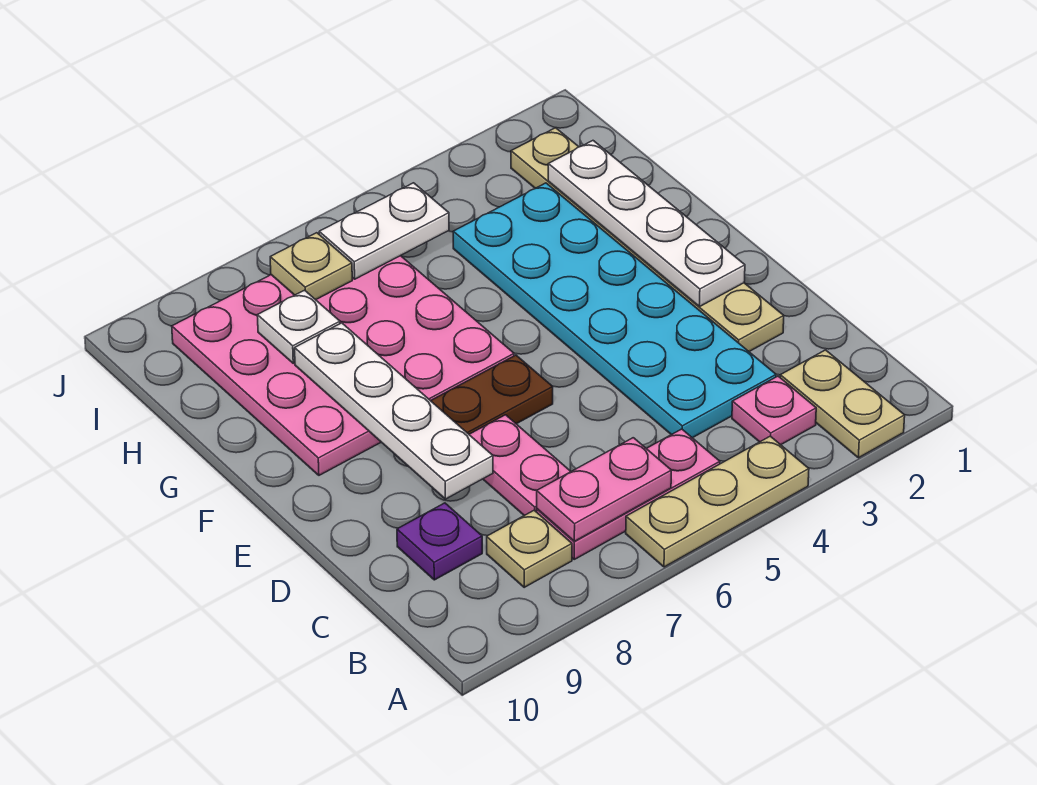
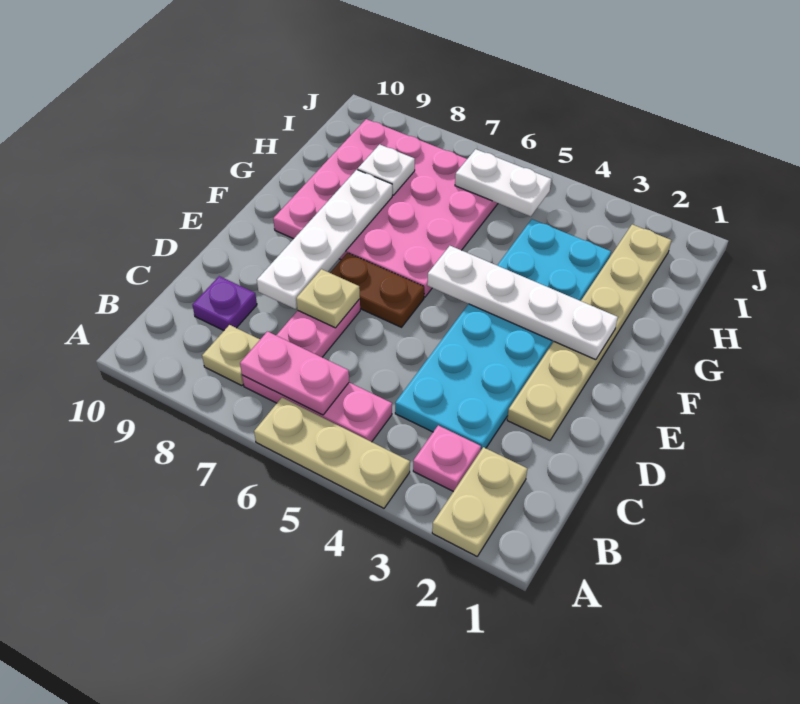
white plate E2:H2 level 2 -> white plate F2:F5 level 2
tan plate I7 level 2 -> tan plate D7 level 2

